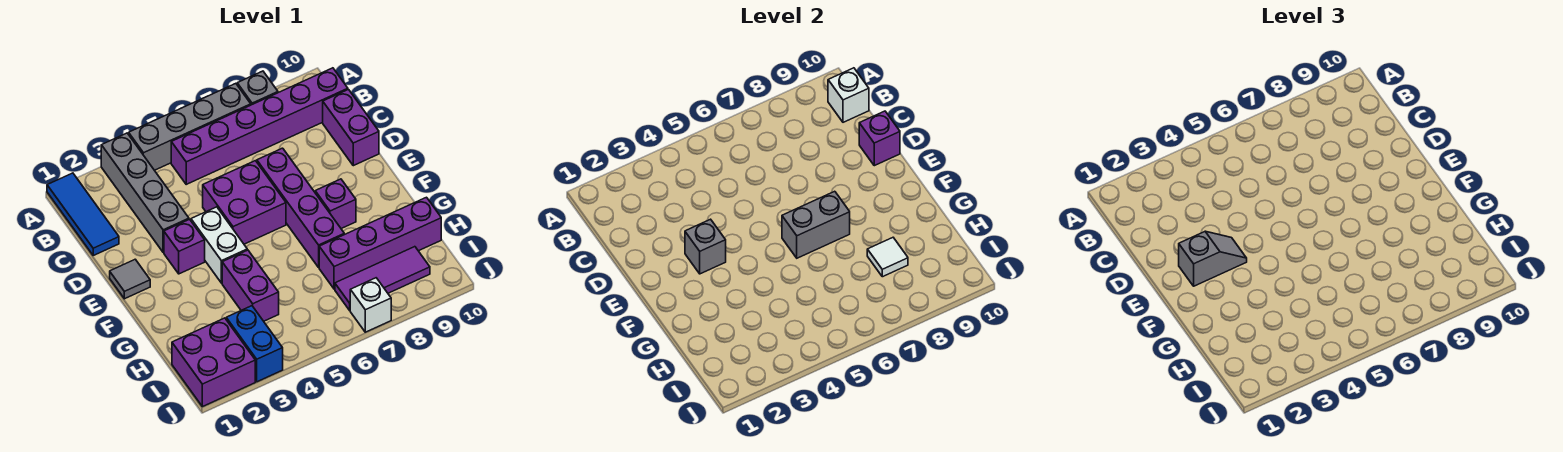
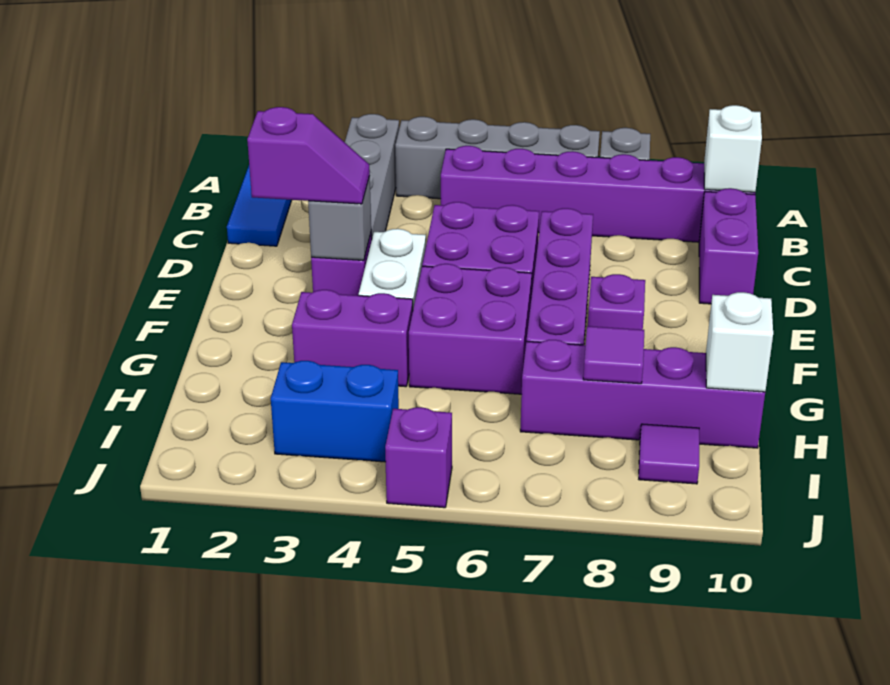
purple brick D10 level 2 -> purple brick J5 level 1
grey tile E1 level 1 -> none
grey slope E2:E3 level 3 top 2 -> purple slope E2:E3 level 3 top 2
grey brick F6:F7 level 2 -> none
purple brick G4:H4 level 1 -> purple brick G3:G4 level 1
white tile H8 level 2 -> purple tile H8 level 2
purple brick I1:J2 level 1 -> purple brick F5:G6 level 1
blue brick I3:J3 level 1 -> blue brick I3:I4 level 1
purple tile I7:I9 level 1 -> purple tile I9 level 1
white brick J7 level 1 -> white brick H10 level 2

